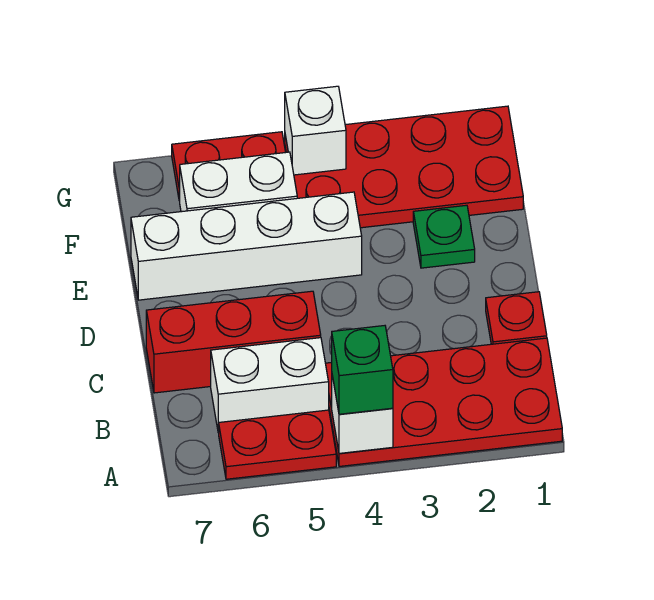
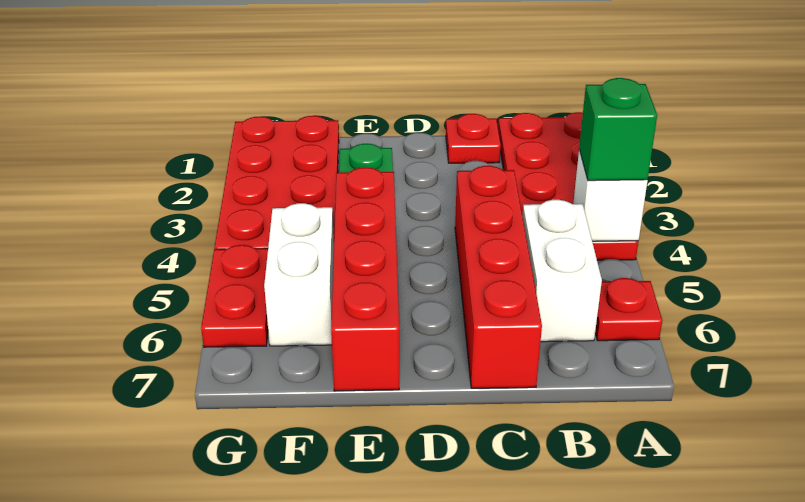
red plate A5:A6 level 1 -> red plate A6 level 1
red brick C5:C7 level 1 -> red brick C4:C7 level 1
white brick E4:E7 level 1 -> red brick E4:E7 level 1
white brick G4 level 2 -> none

